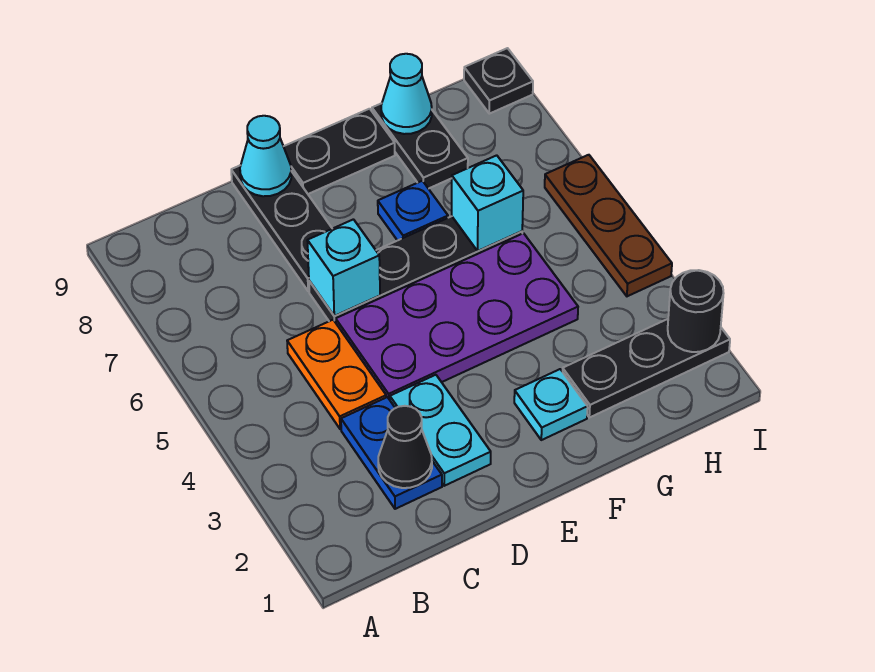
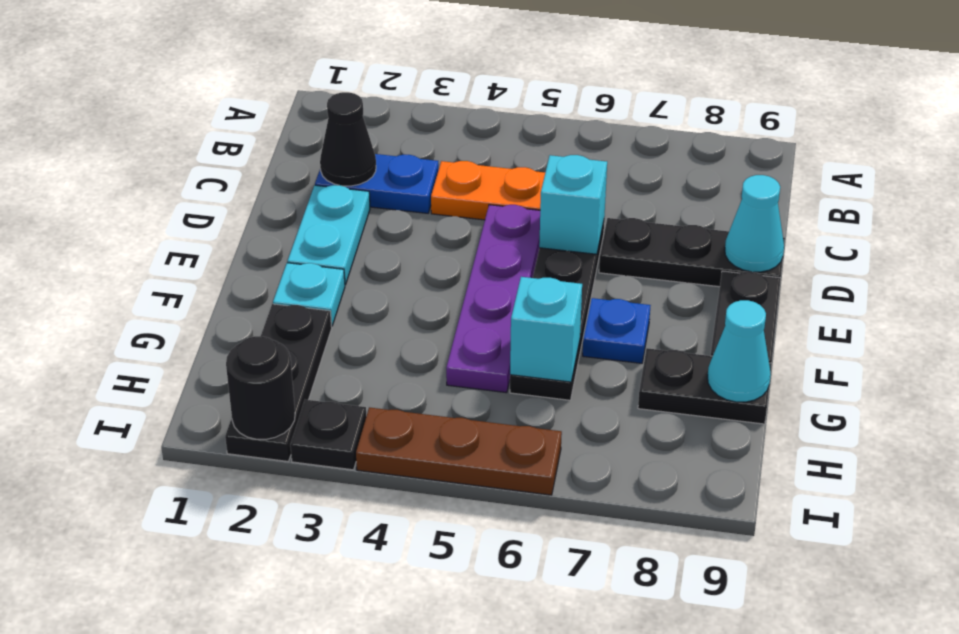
cyan plate D2:D3 level 1 -> cyan plate D2:E2 level 1
purple plate D4:G5 level 1 -> purple plate D5:G5 level 1
black plate I9 level 1 -> black plate I3 level 1

